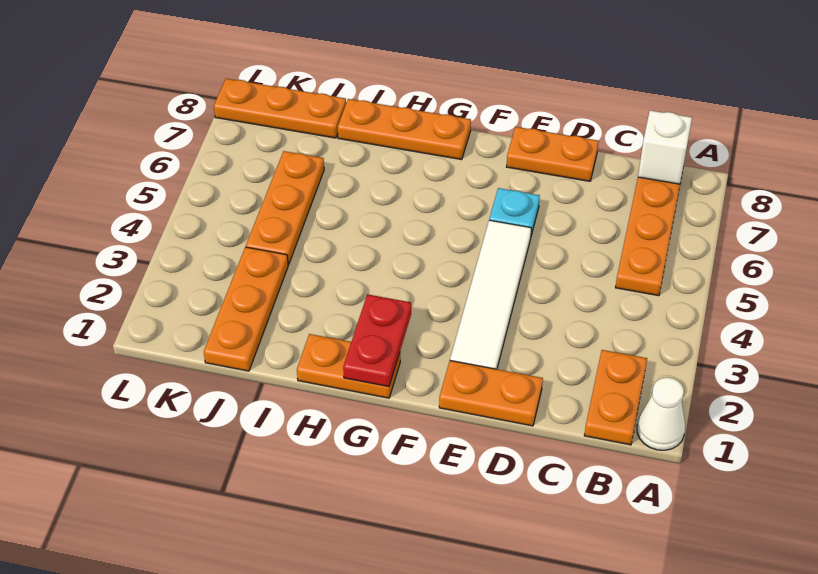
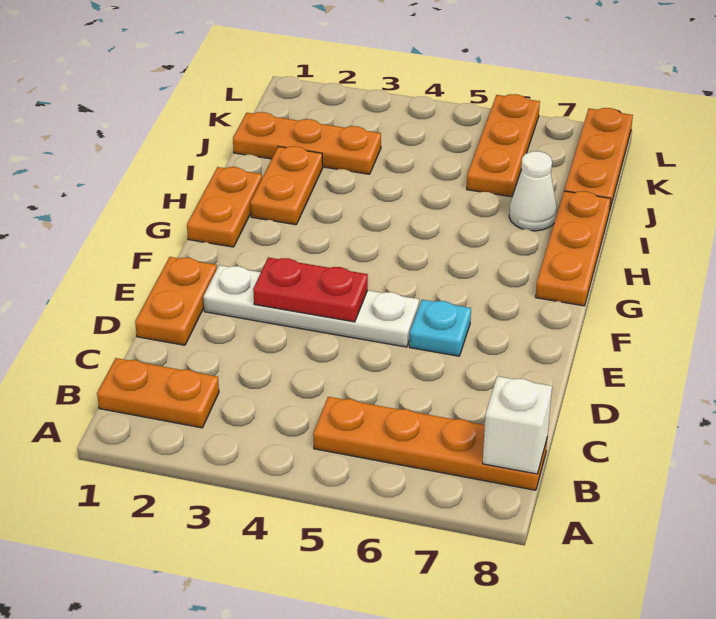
white cone A1 level 1 -> white cone I7 level 1
orange plate D8:E8 level 1 -> orange plate H2:I2 level 1
white tile E2:E5 level 1 -> white plate E2:E5 level 1
red plate G1:G2 level 2 -> red plate E3:E4 level 2
orange plate J4:J6 level 1 -> orange plate J6:L6 level 1

